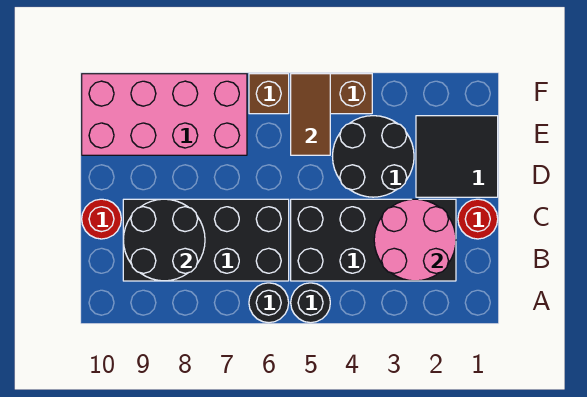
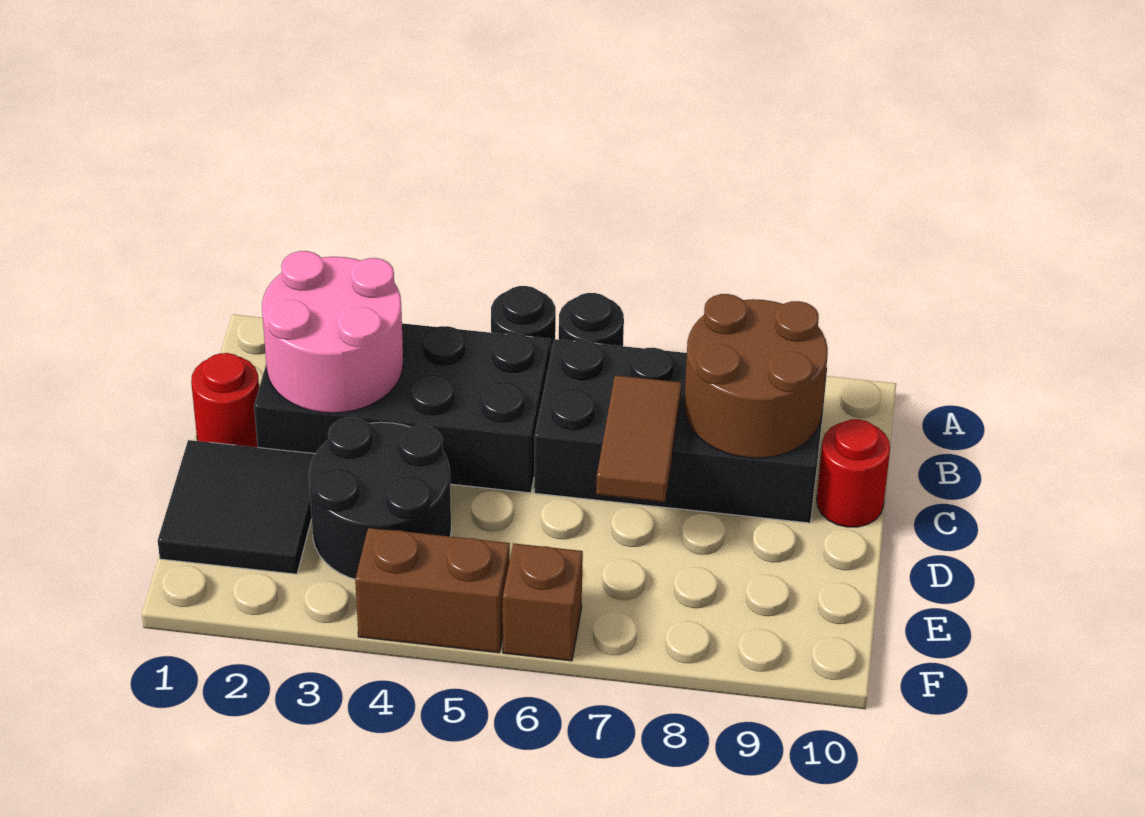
black round brick B8:C9 level 2 -> brown round brick B8:C9 level 2
brown tile E5:F5 level 2 -> brown tile C7:D7 level 2
pink brick E7:F10 level 1 -> none

